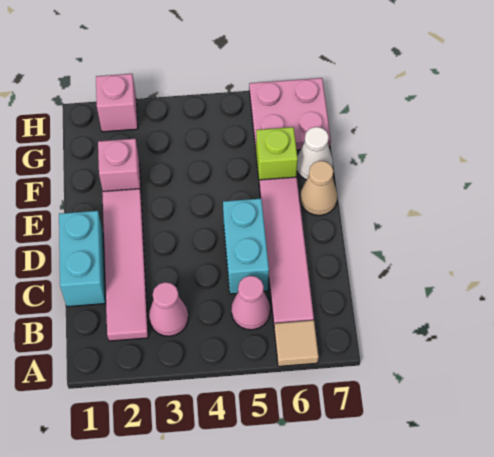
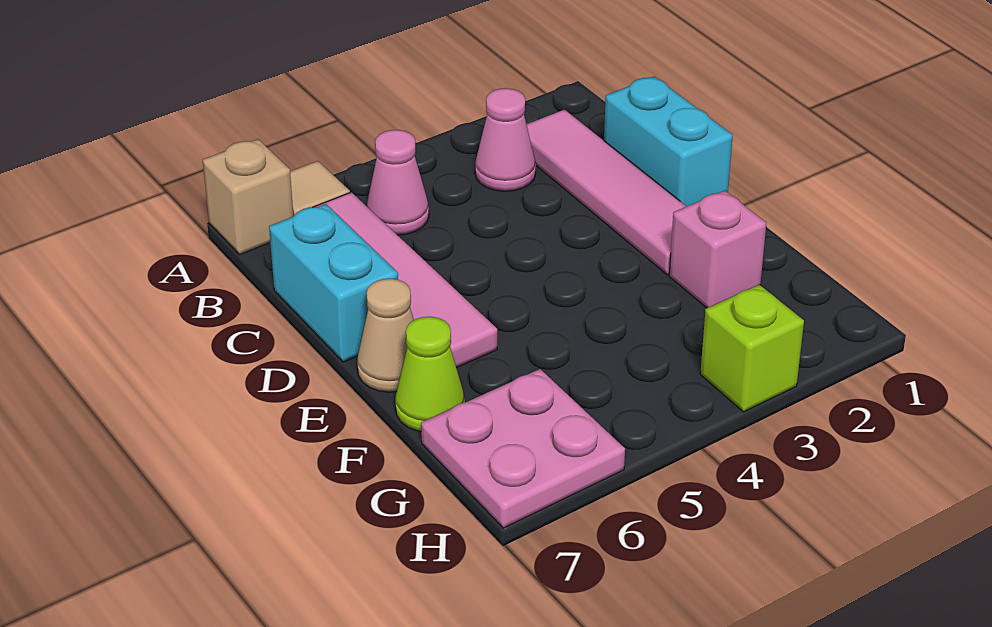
none -> tan brick A7 level 1
cyan brick C5:D5 level 1 -> cyan brick C7:D7 level 1
lime brick F6 level 1 -> lime brick H3 level 1
white cone F7 level 1 -> lime cone F7 level 1
pink brick H2 level 1 -> none

